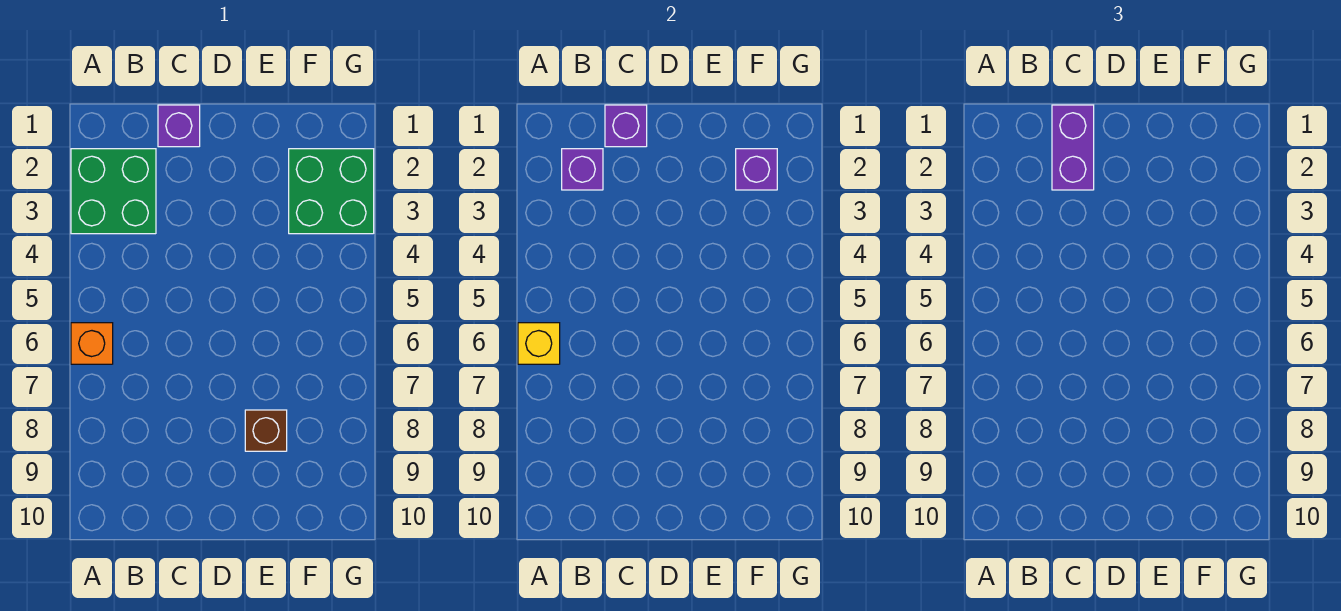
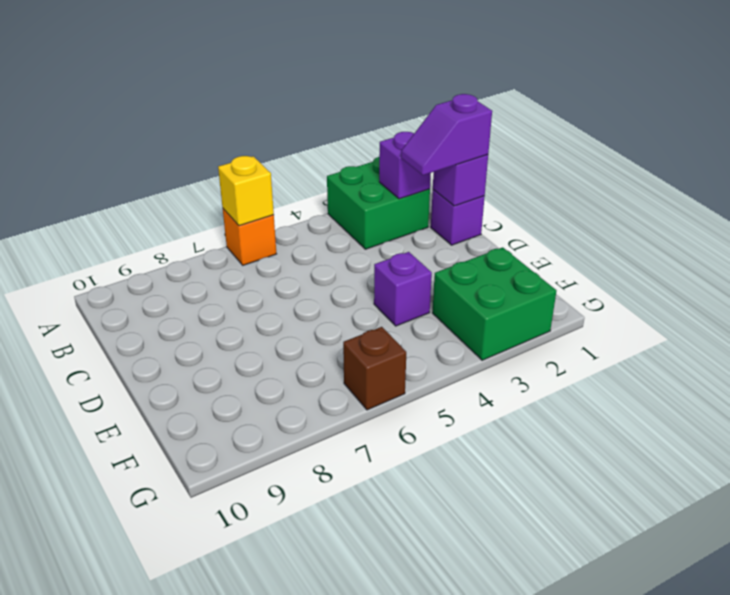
purple brick C1:C2 level 3 -> purple slope C1:C2 level 3 top 1
brown brick E8 level 1 -> brown brick G6 level 1
purple brick F2 level 2 -> purple brick E4 level 1

